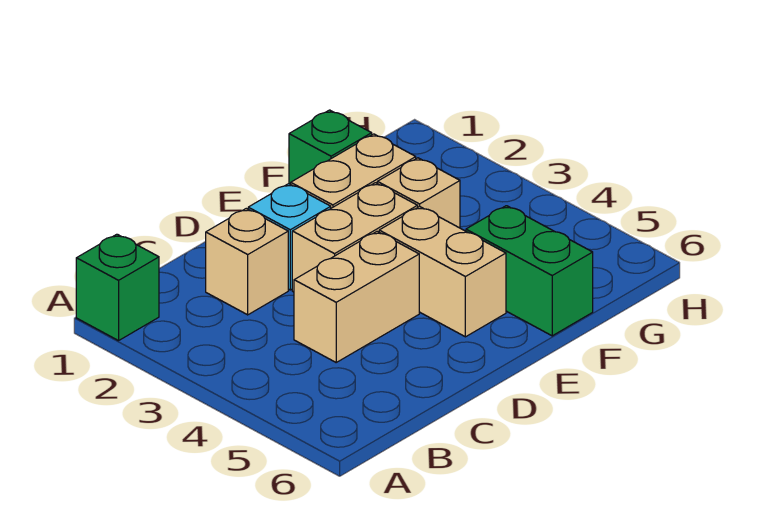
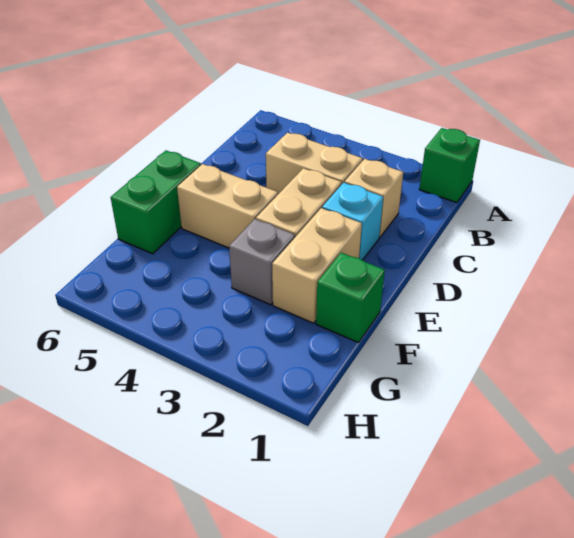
tan brick C4:D4 level 1 -> tan brick C3:C4 level 1
tan brick F3 level 1 -> grey brick F3 level 1
green brick F5:F6 level 1 -> green brick E6:F6 level 1

